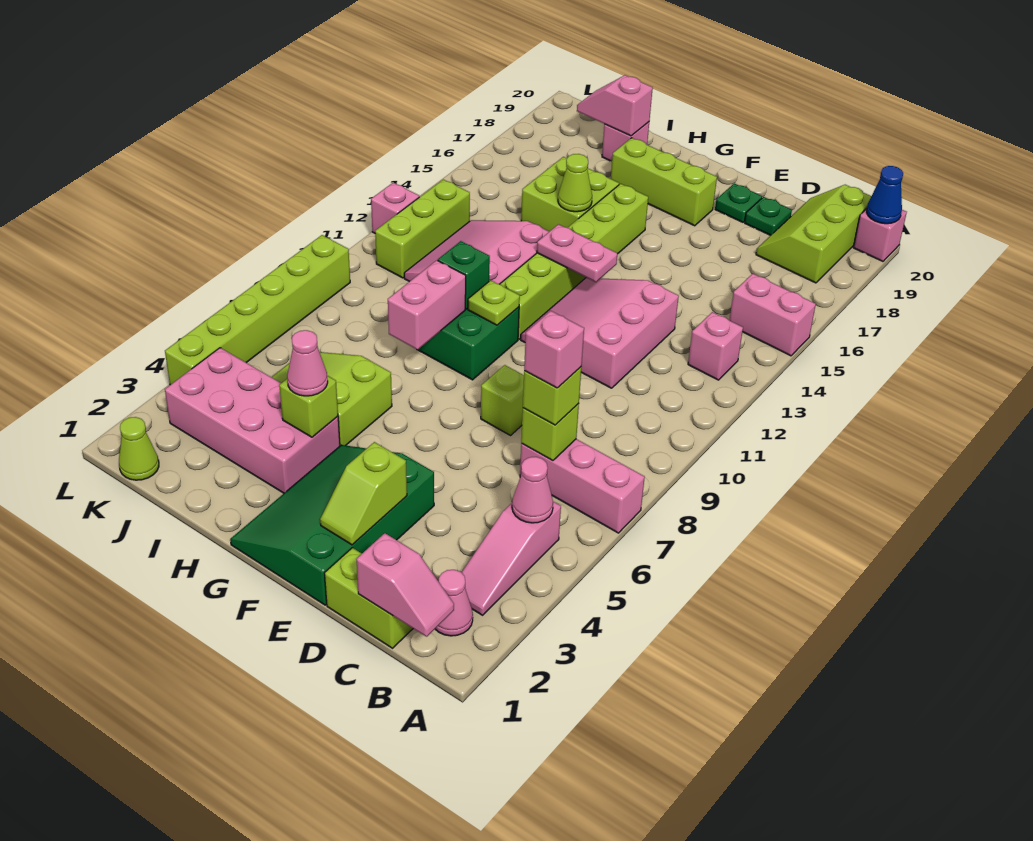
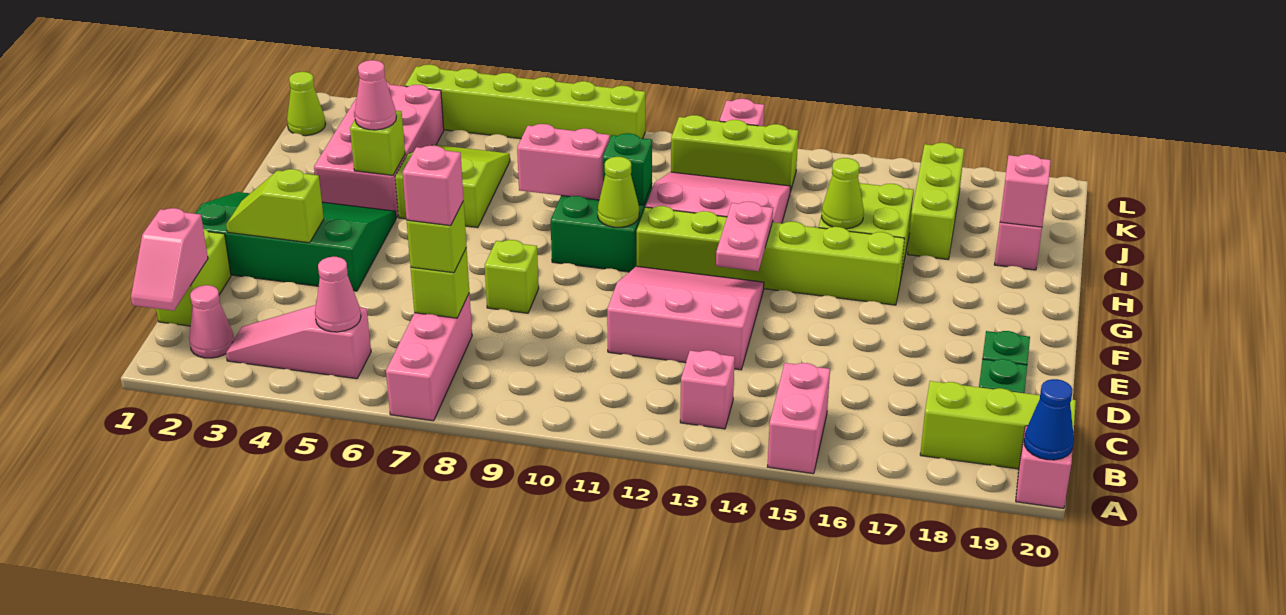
lime brick F18:H18 level 1 -> lime brick I17:K17 level 1
lime plate G10 level 2 -> lime cone G10 level 2

